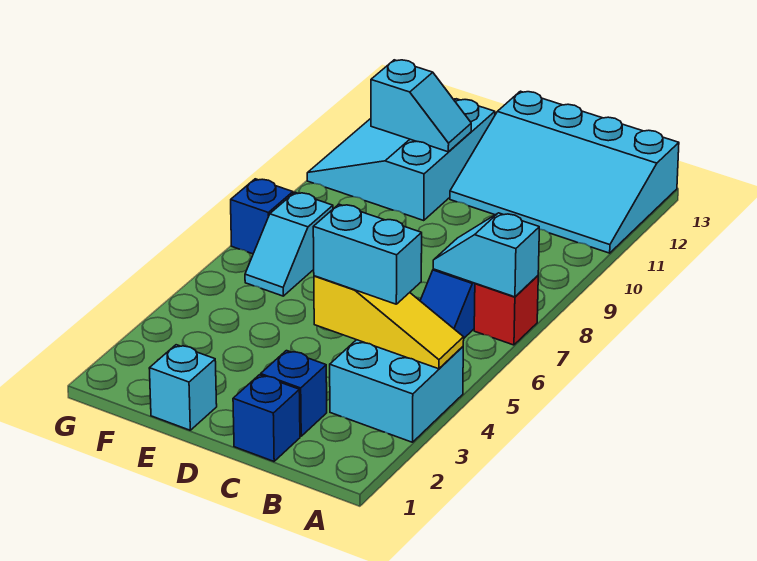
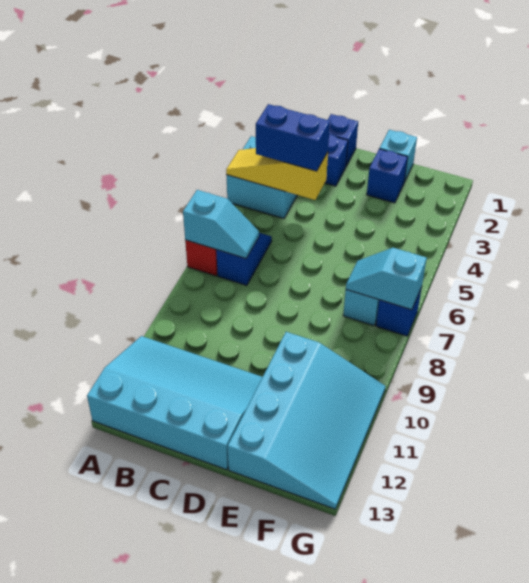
cyan brick B4:C4 level 3 -> blue brick B4:C4 level 3
none -> blue brick E2 level 1
cyan slope E10:G12 level 1 top E -> cyan slope E10:G13 level 1 top E
cyan slope E11:F11 level 2 top F -> cyan slope F7:G7 level 2 top G

